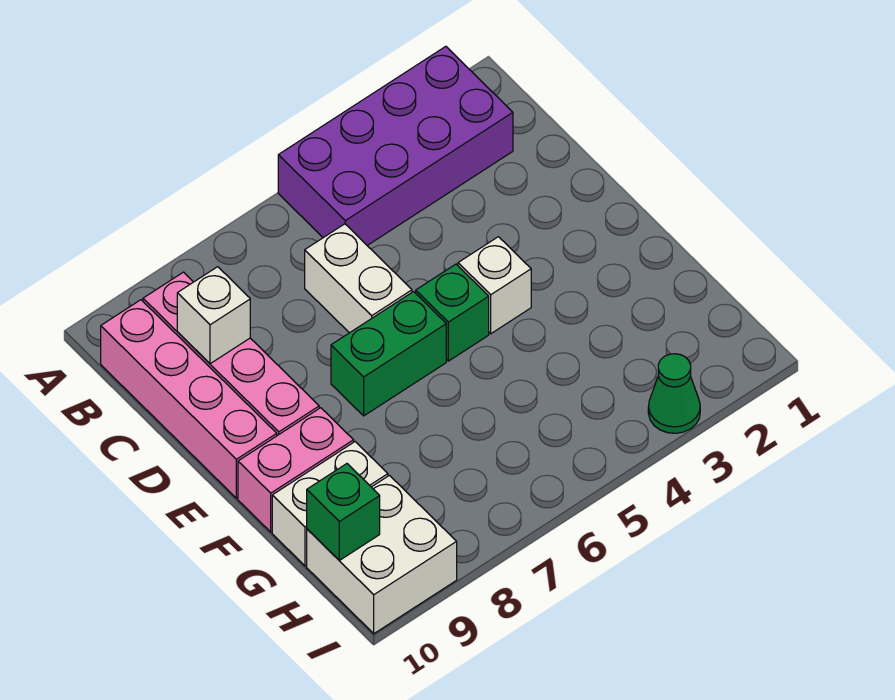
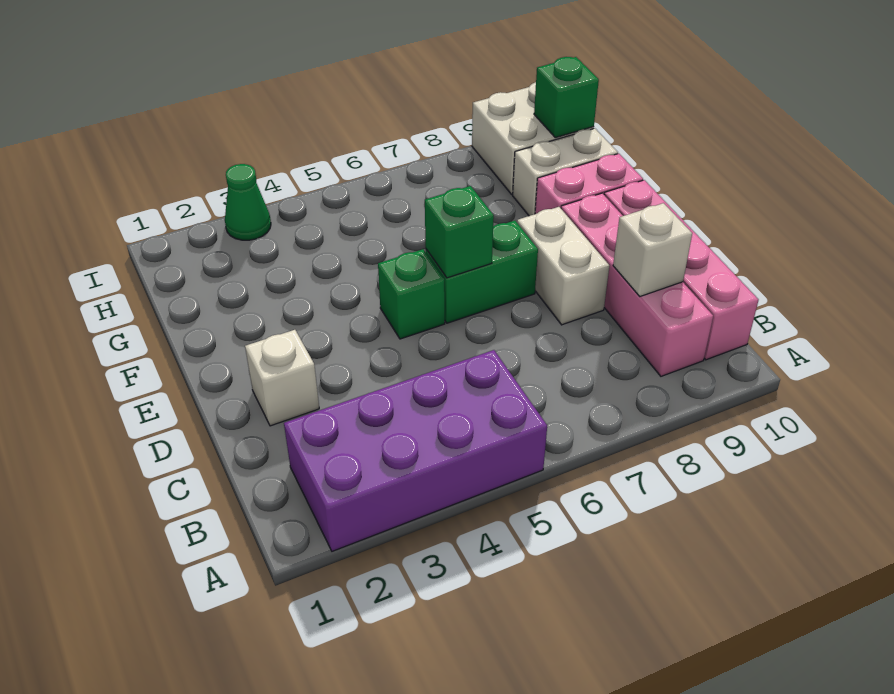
white brick C6:D6 level 1 -> white brick D8:E8 level 1
white brick E4 level 1 -> white brick D2 level 1
none -> green brick E6 level 2

